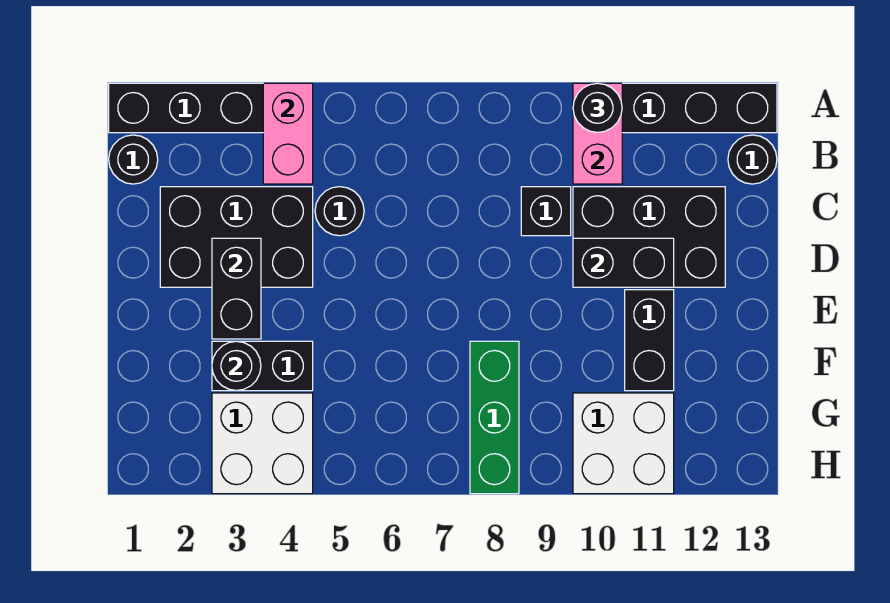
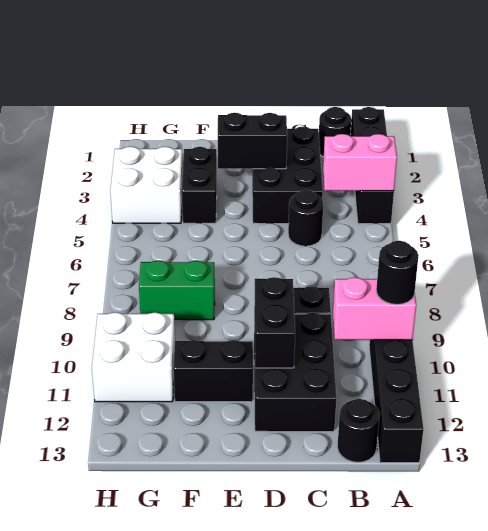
black round brick F3 level 2 -> none
green brick F8:H8 level 1 -> green brick F8:G8 level 1

